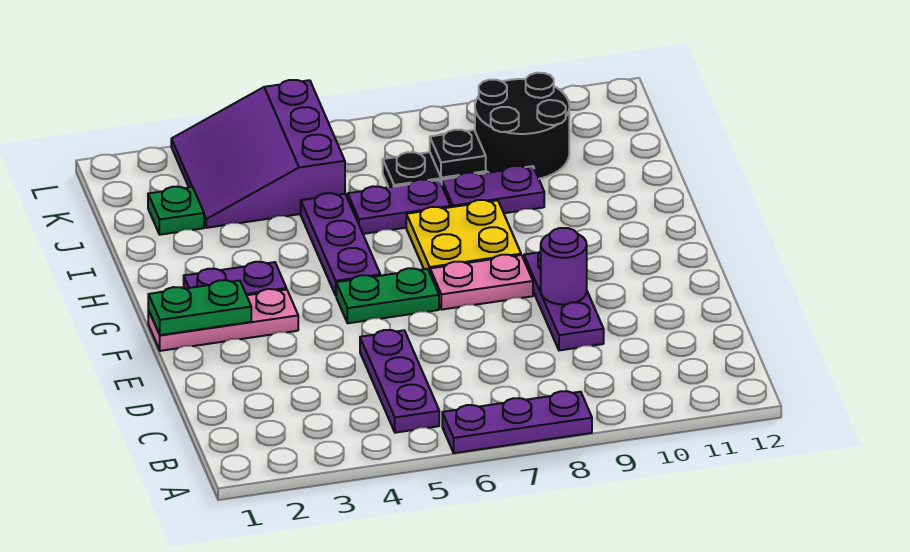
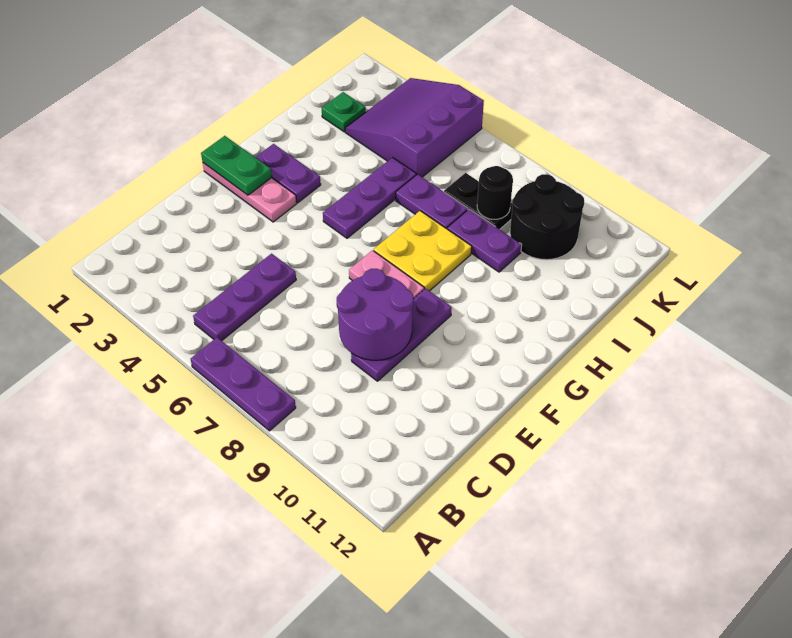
purple round brick E9 level 2 -> purple round brick D8:E9 level 2
green plate F5:F6 level 1 -> none
black plate J8 level 2 -> black round brick J8 level 2

